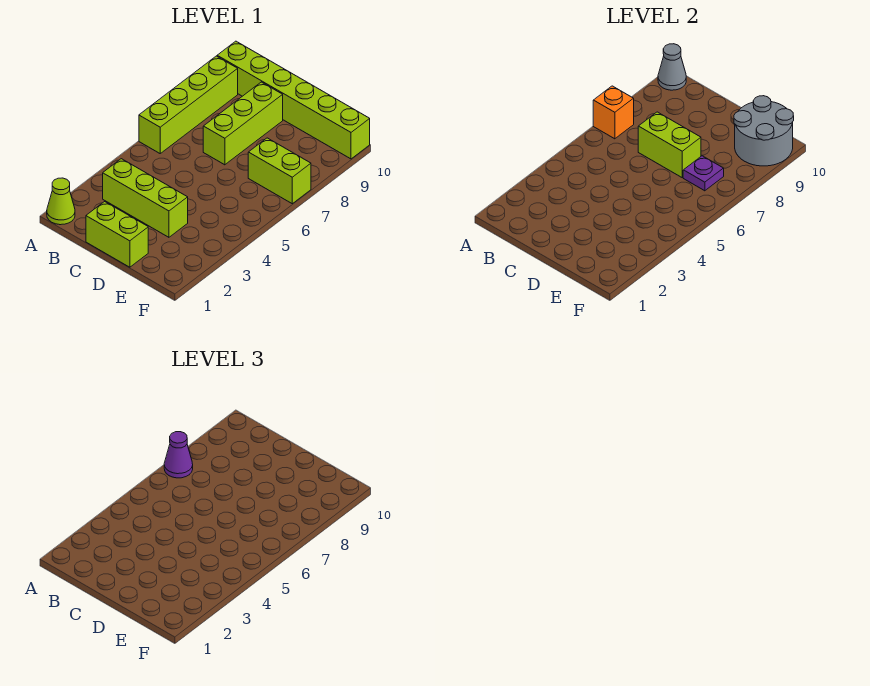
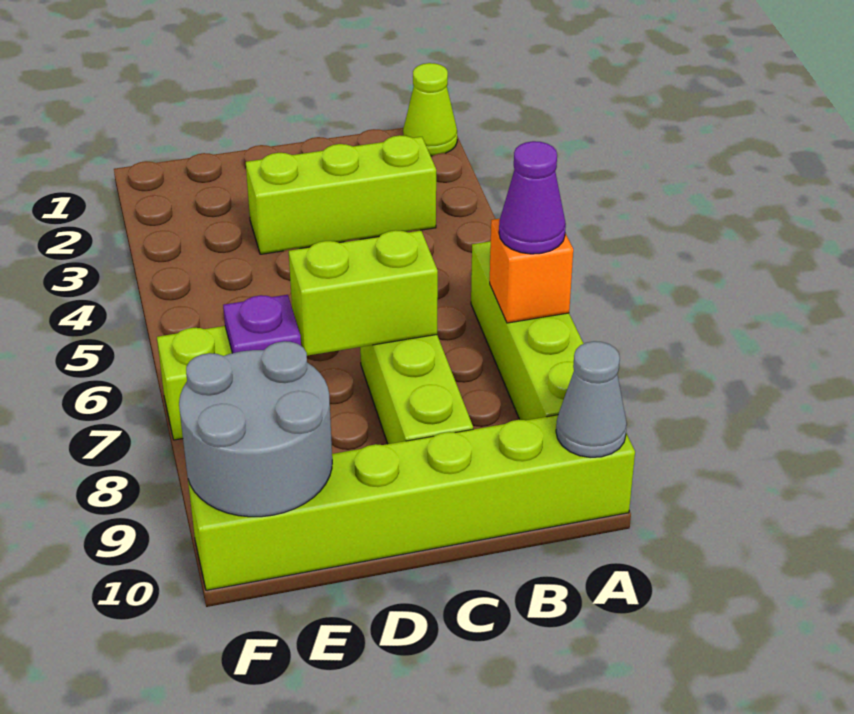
lime brick C1:D1 level 1 -> none

